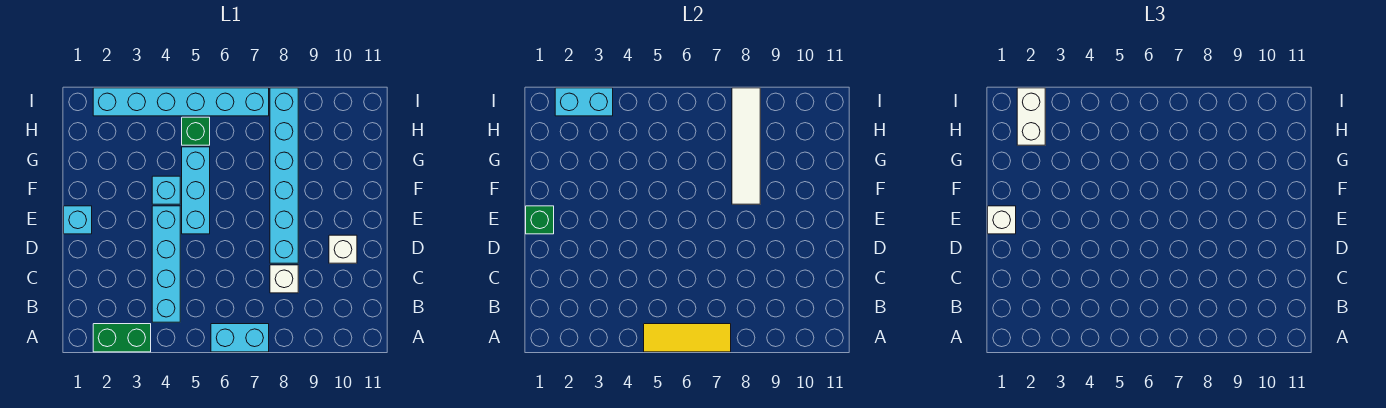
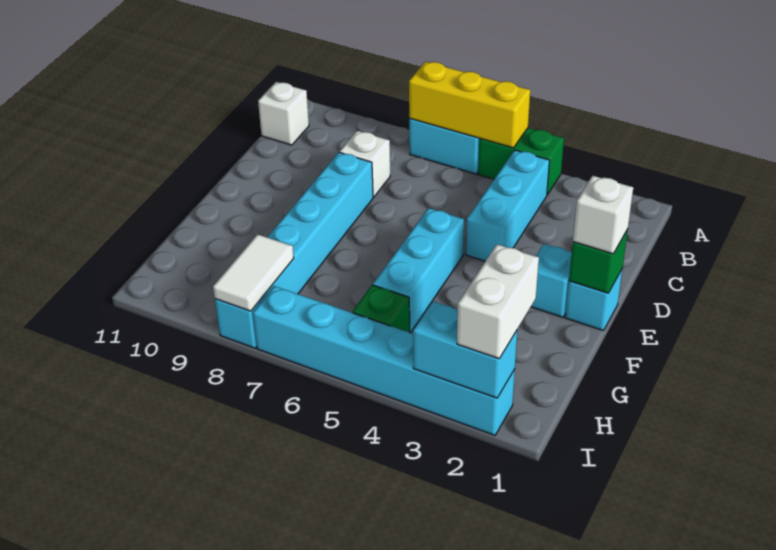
green brick A2:A3 level 1 -> green brick A4:A5 level 1
yellow tile A5:A7 level 2 -> yellow brick A5:A7 level 2
cyan brick B4:E4 level 1 -> cyan brick B4:D4 level 1
white brick D10 level 1 -> white brick B11 level 1
cyan brick F4 level 1 -> cyan brick E2 level 1
white tile F8:I8 level 2 -> white tile H8:I8 level 2

